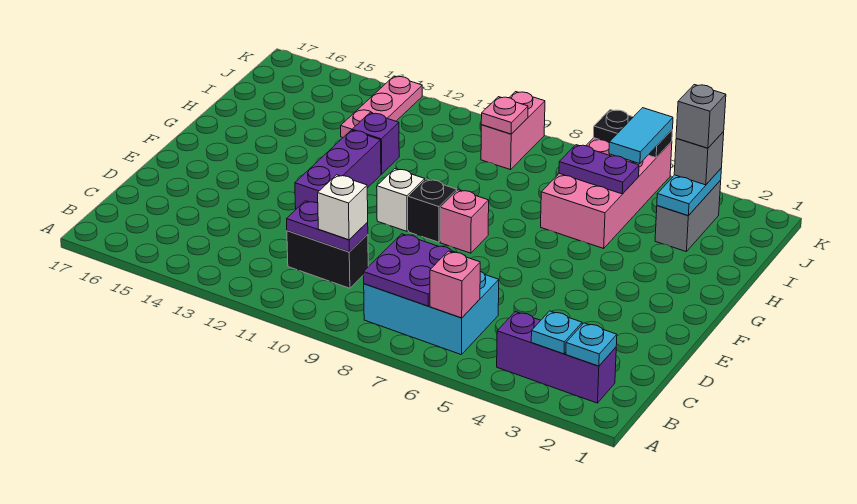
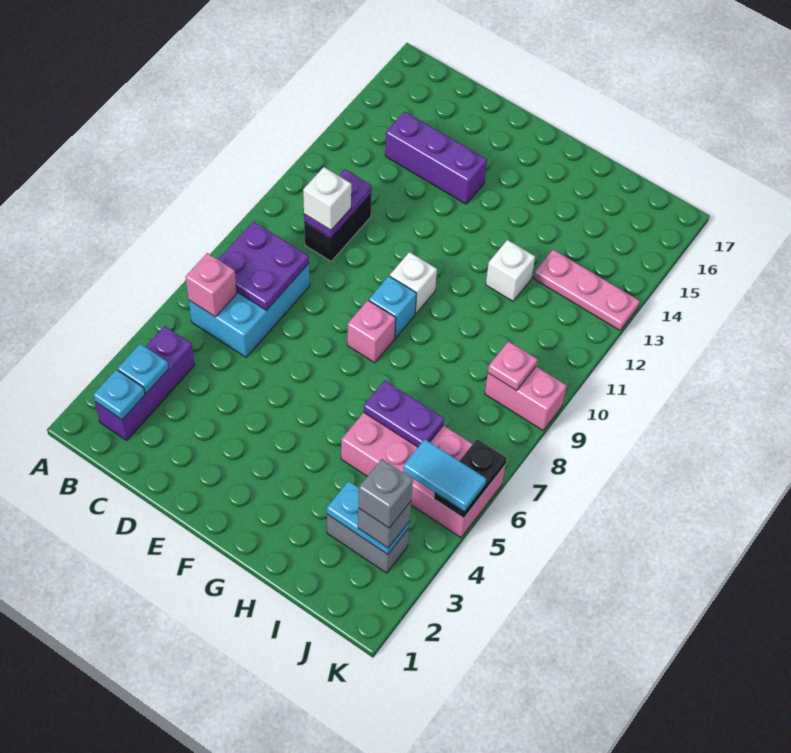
purple brick E12:G12 level 1 -> purple brick C14:E14 level 1
black brick F9 level 1 -> cyan brick F9 level 1
purple brick H12 level 1 -> white brick H12 level 1
purple plate I5:I6 level 2 -> purple plate H6:I6 level 2

